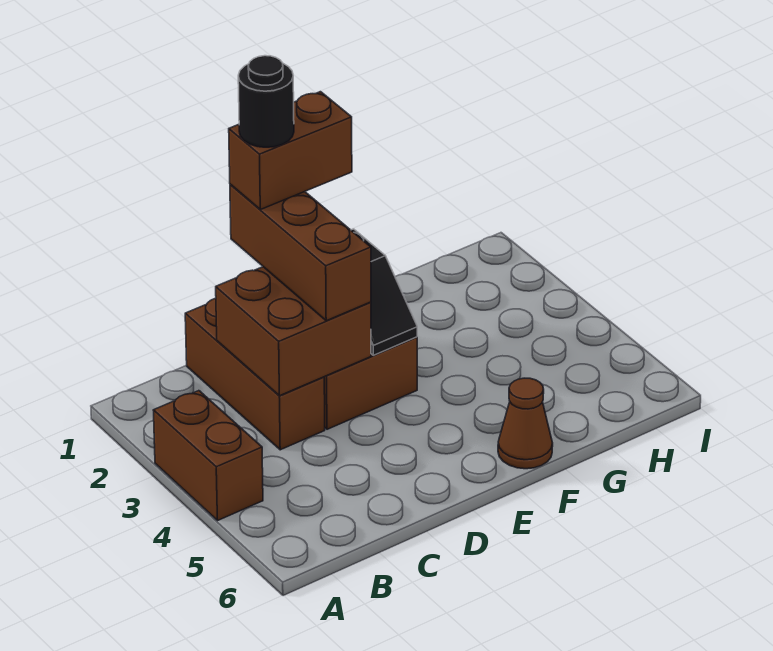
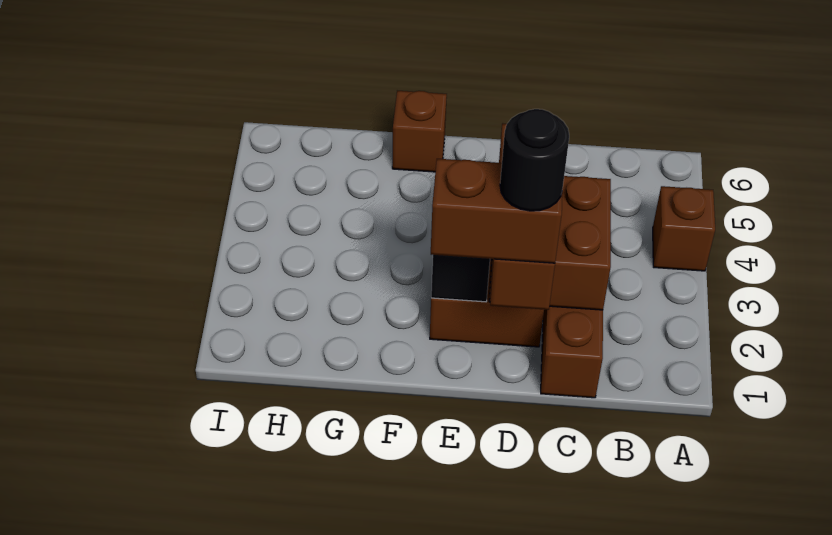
brown brick A3:A4 level 1 -> brown brick A4 level 1
brown cone F6 level 1 -> brown brick F6 level 1

